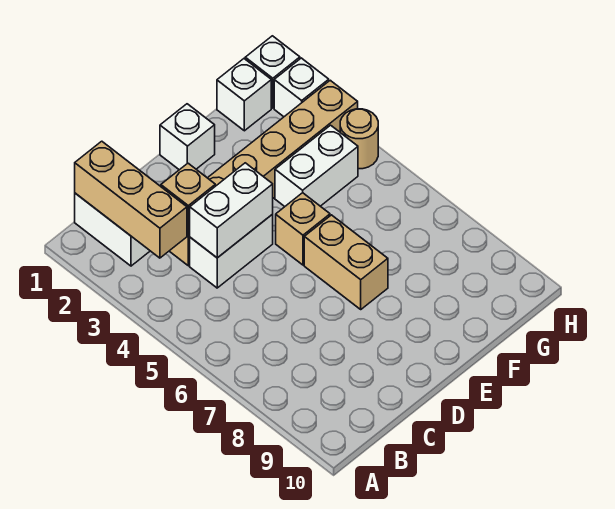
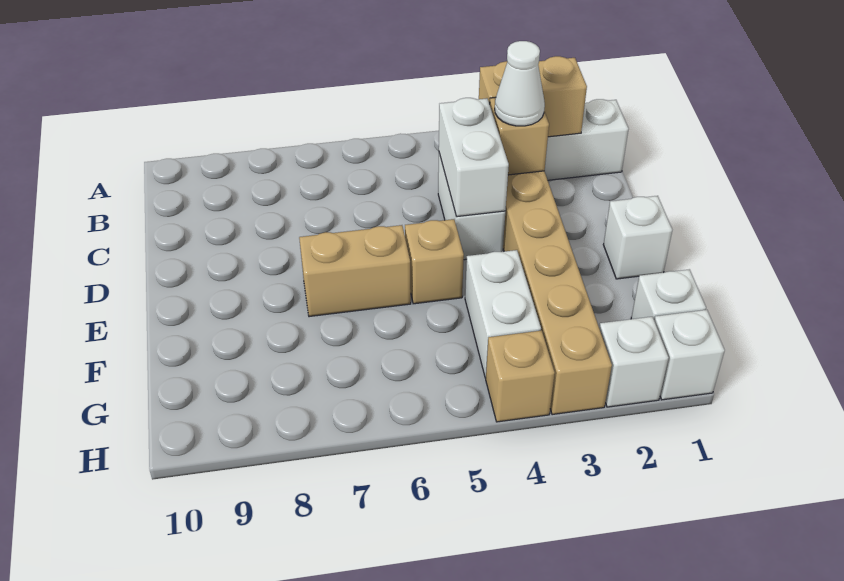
tan brick B1:B3 level 2 -> tan brick B2:B3 level 2
none -> white cone C3 level 3
tan round brick H4 level 1 -> tan brick H4 level 1

